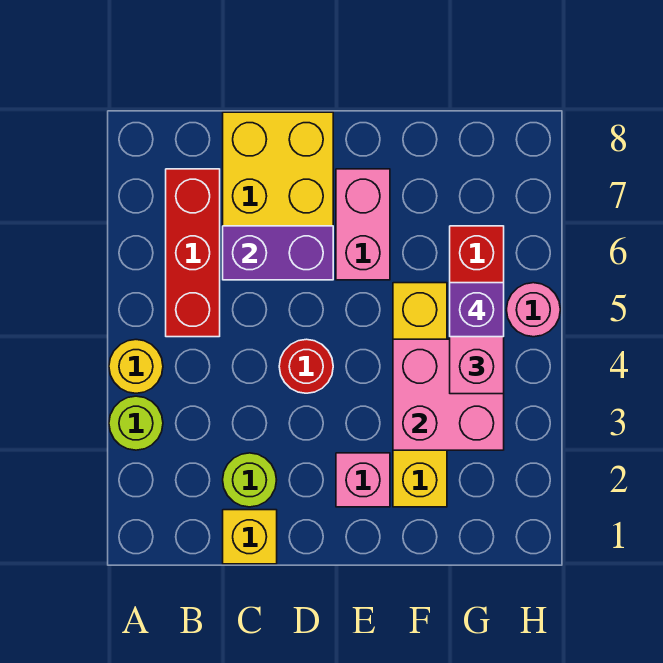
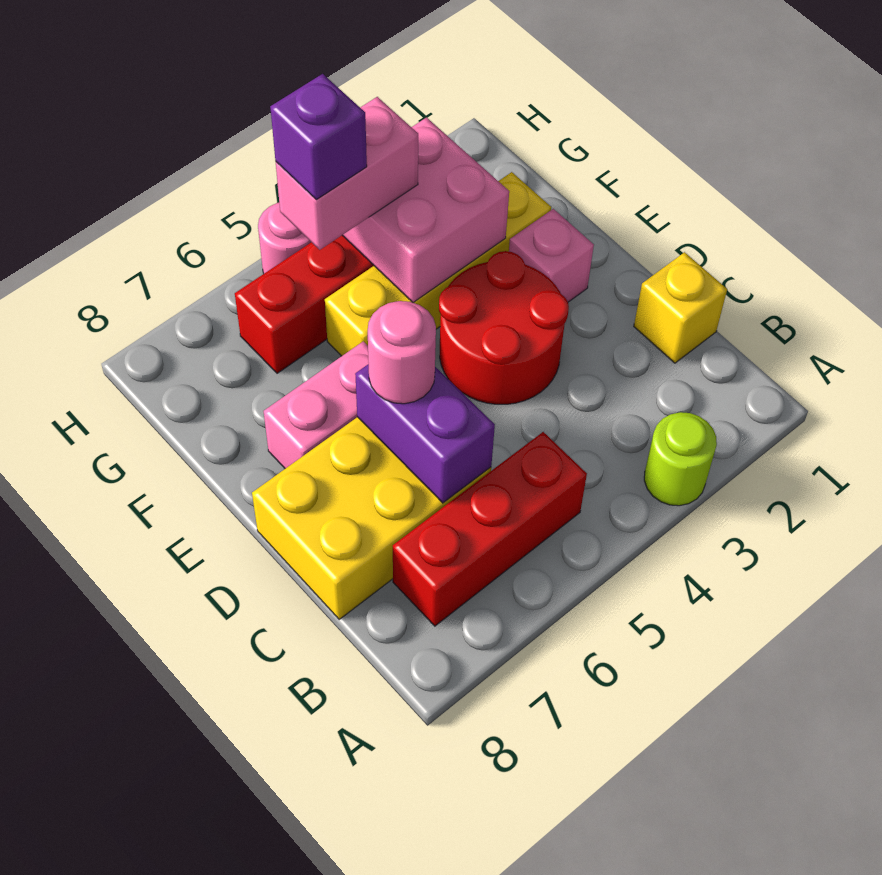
yellow round brick A4 level 1 -> none
lime round brick C2 level 1 -> none
red round brick D4 level 1 -> red round brick D3:E4 level 1
none -> pink round brick D6 level 3

